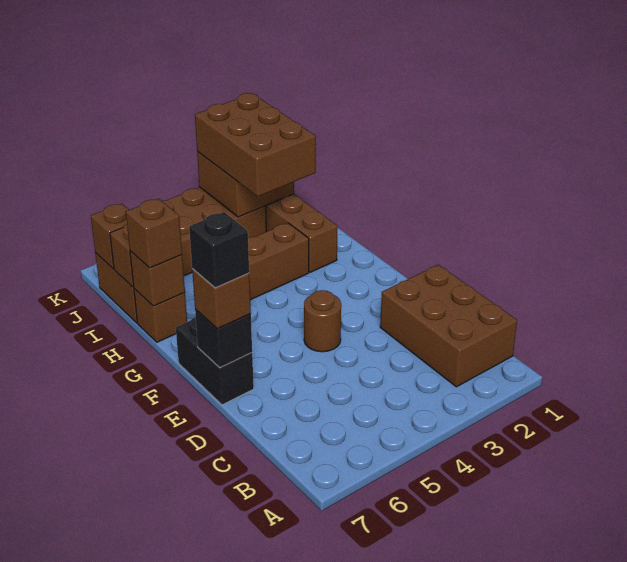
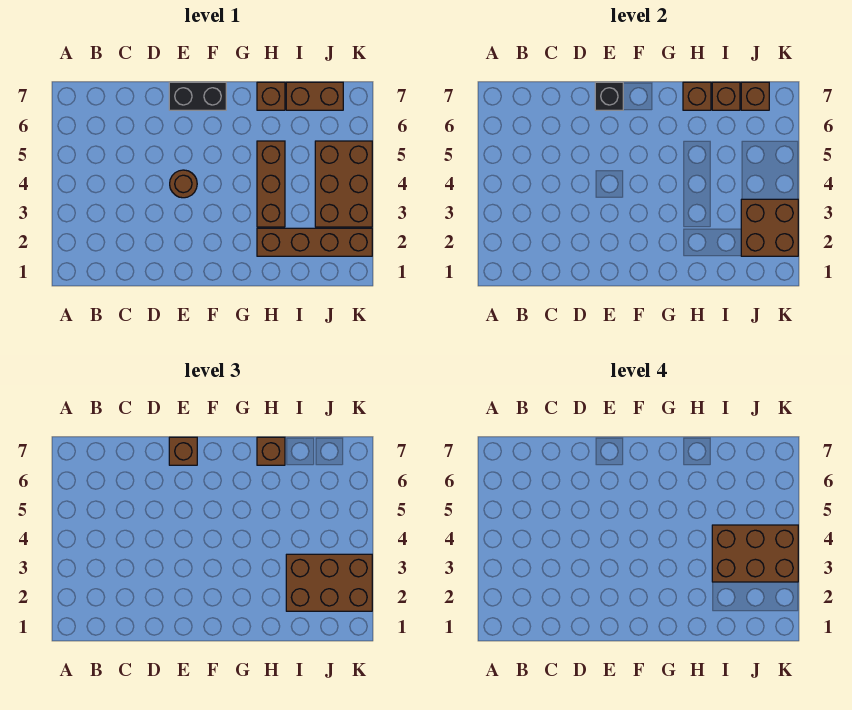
brown brick B1:D2 level 1 -> brown brick I3:K4 level 4
black brick E7 level 4 -> none

